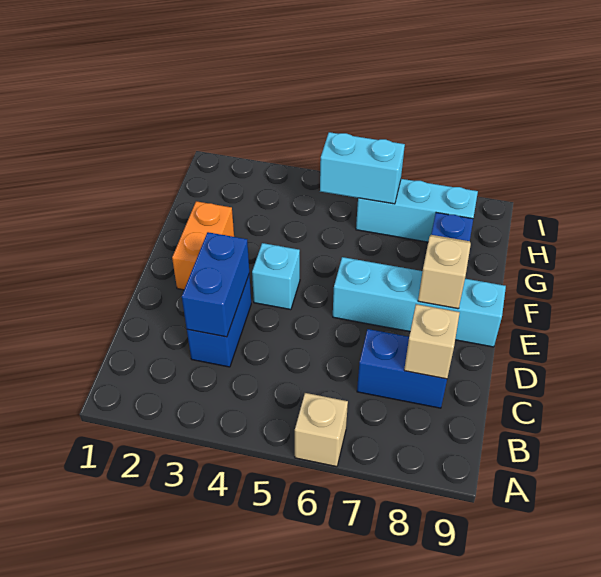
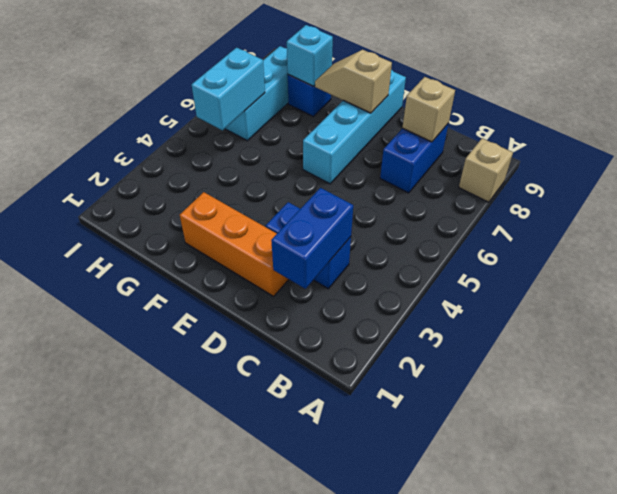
tan brick A6 level 1 -> tan brick A8 level 1
blue brick C3:D3 level 2 -> blue brick C2:C3 level 2
orange brick E2:F2 level 1 -> orange brick D2:F2 level 1
cyan brick E4 level 1 -> cyan brick G8 level 2

